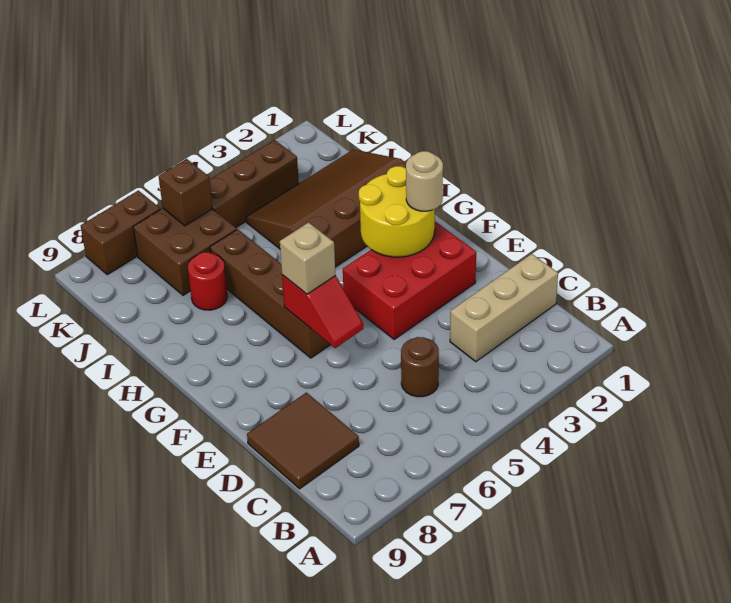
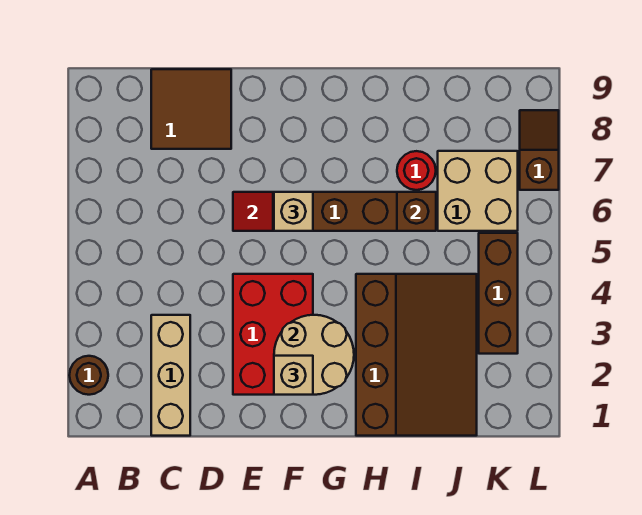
brown round brick C5 level 1 -> brown round brick A2 level 1
yellow round brick F2:G3 level 2 -> tan round brick F2:G3 level 2
tan round brick F2 level 3 -> tan brick F2 level 3
brown brick J6:K7 level 1 -> tan brick J6:K7 level 1
brown brick K6 level 2 -> brown brick I6 level 2
brown brick L7:L8 level 1 -> brown slope L7:L8 level 1 top 7

